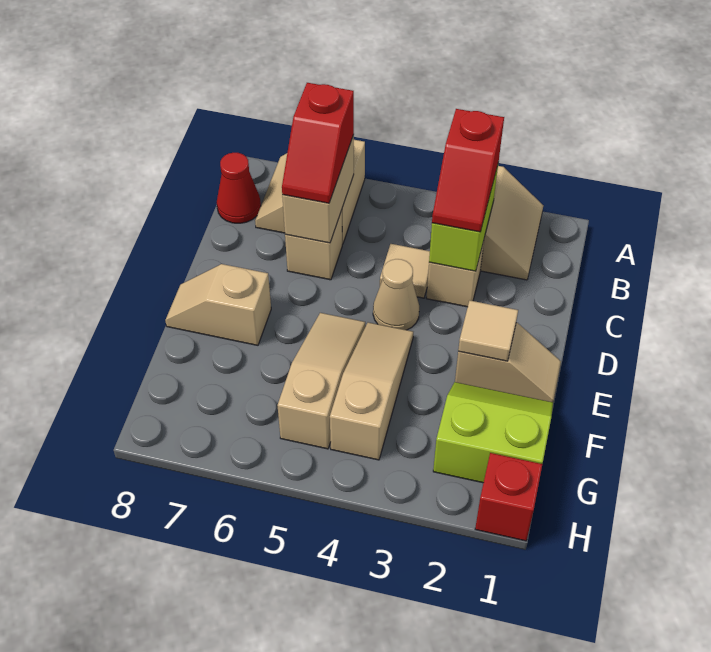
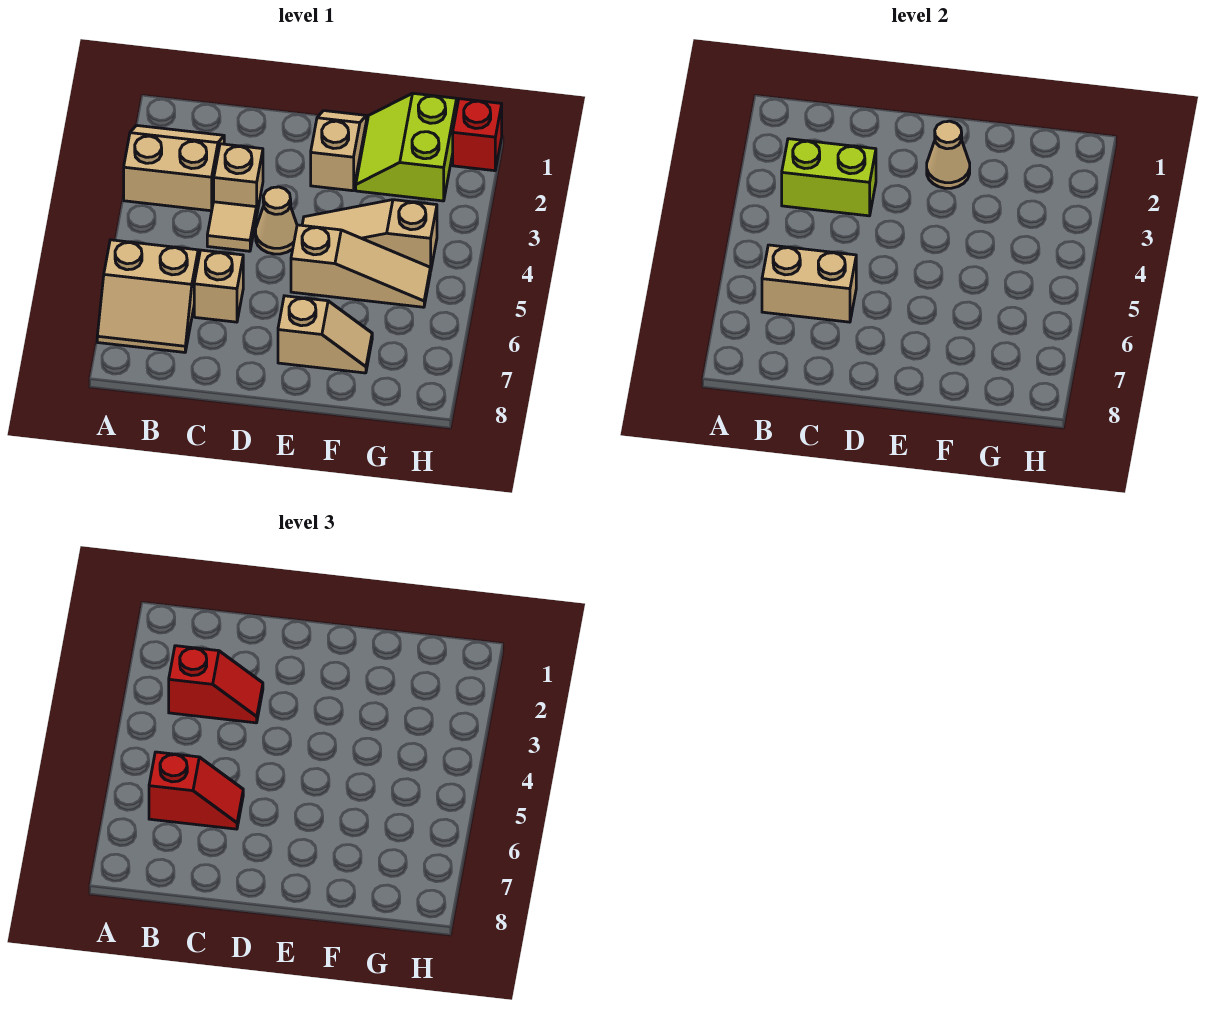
red cone B8 level 1 -> none
tan tile E2 level 2 -> tan cone E2 level 2
tan slope E5:G5 level 1 top G -> tan slope E5:G5 level 1 top E
tan slope E7:E8 level 1 top 7 -> tan slope E7:F7 level 1 top E

